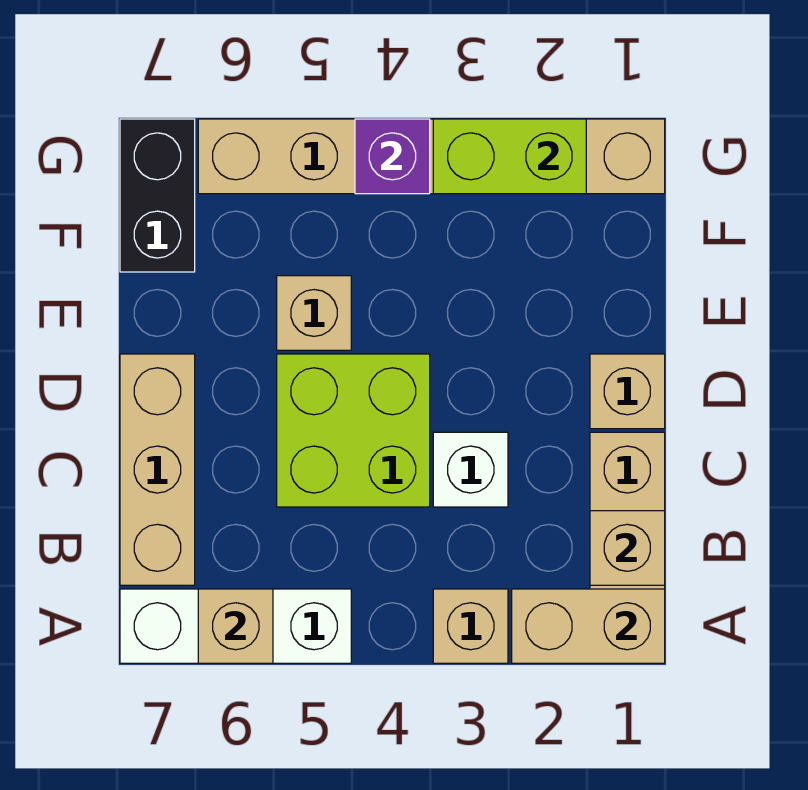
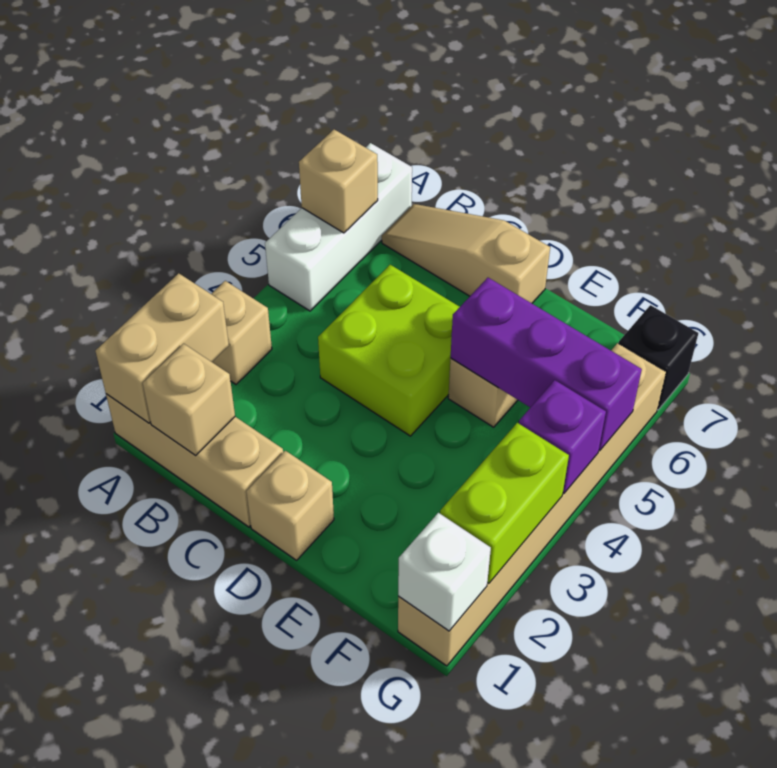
tan brick B7:D7 level 1 -> tan slope B7:D7 level 1 top D
white brick C3 level 1 -> white brick G1 level 2
none -> purple brick E5:G5 level 2
black brick F7:G7 level 1 -> black brick G7 level 1

